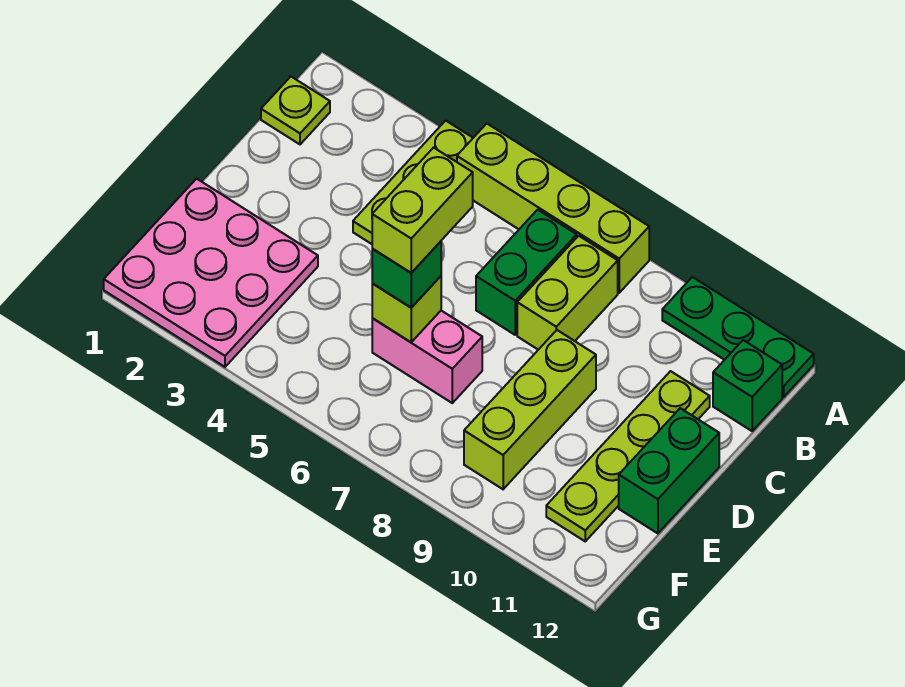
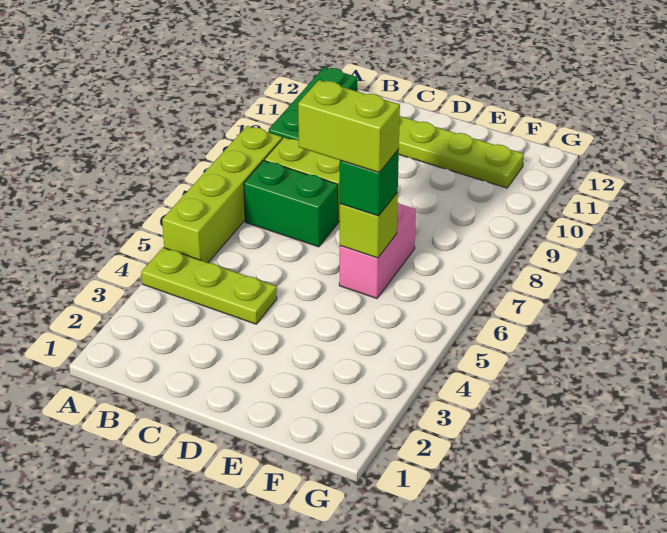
lime plate B1 level 1 -> none
green brick B12 level 1 -> none
lime brick D9:F9 level 1 -> none
green brick D12:E12 level 1 -> none
pink plate E1:G3 level 1 -> none

